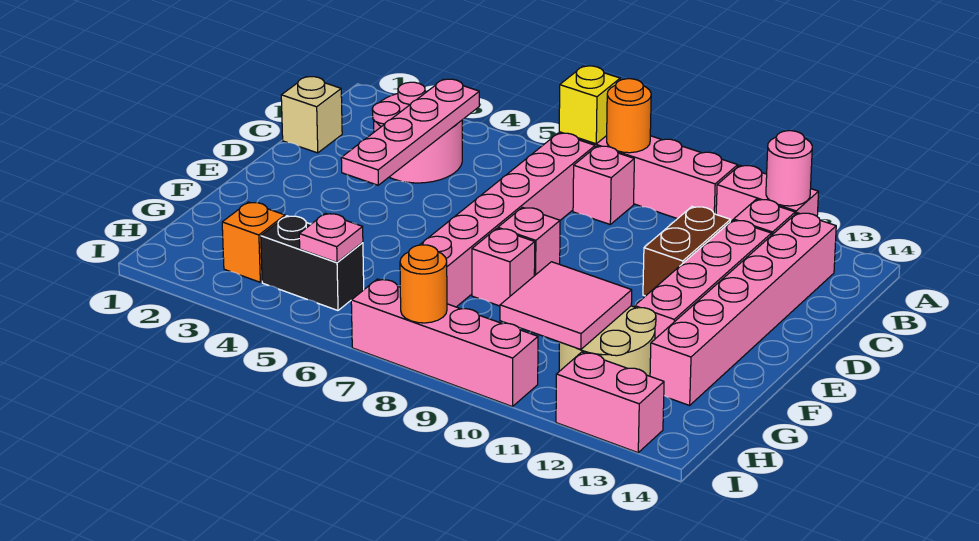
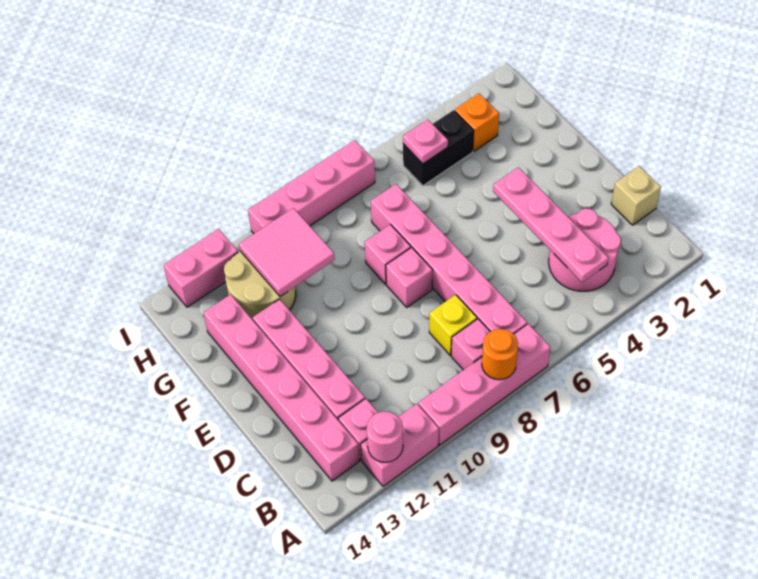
yellow brick A7 level 2 -> yellow brick C8 level 1
brown brick C11:D11 level 1 -> none
orange round brick I8 level 2 -> none

